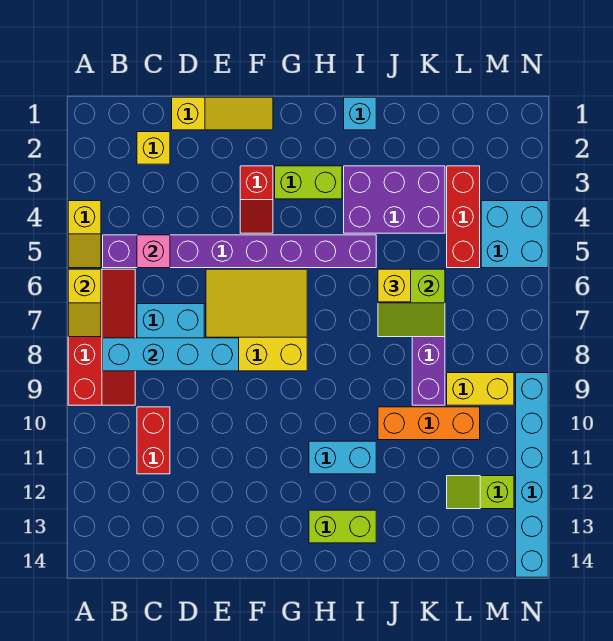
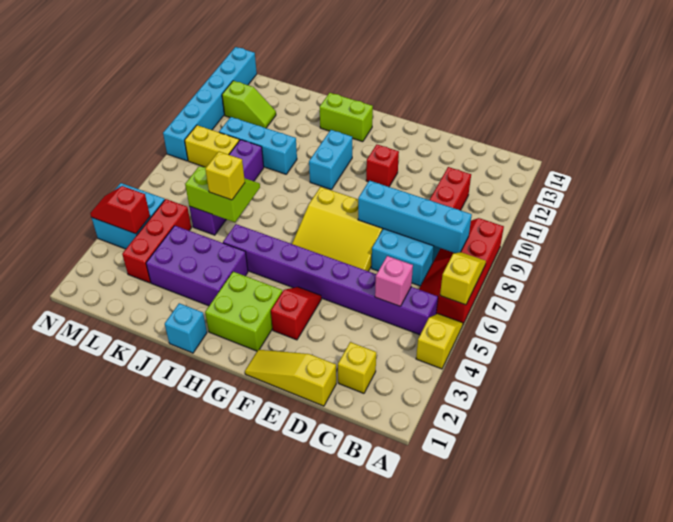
none -> red brick F11 level 1
lime brick G3:H3 level 1 -> lime brick G2:H3 level 1
cyan brick H11:I11 level 1 -> cyan brick H10:H11 level 1
orange brick J10:L10 level 1 -> cyan brick J10:L10 level 1
none -> red slope M4:N4 level 2 top M

